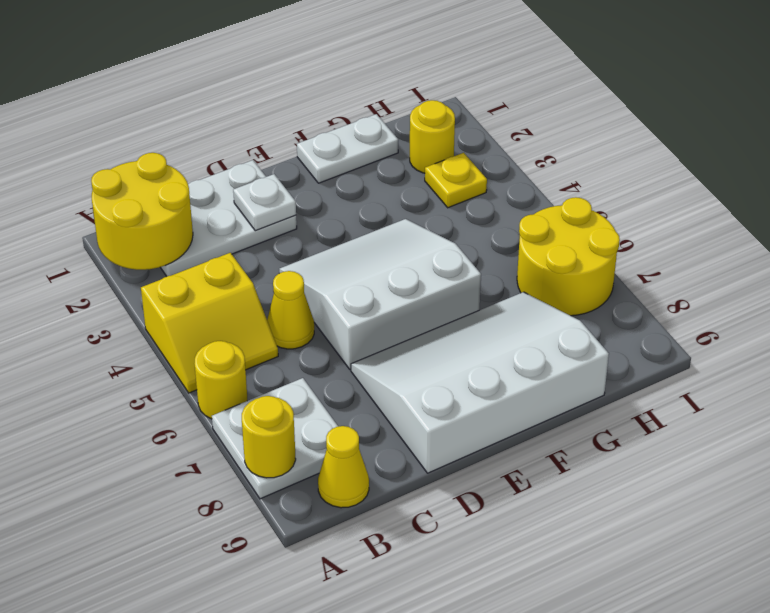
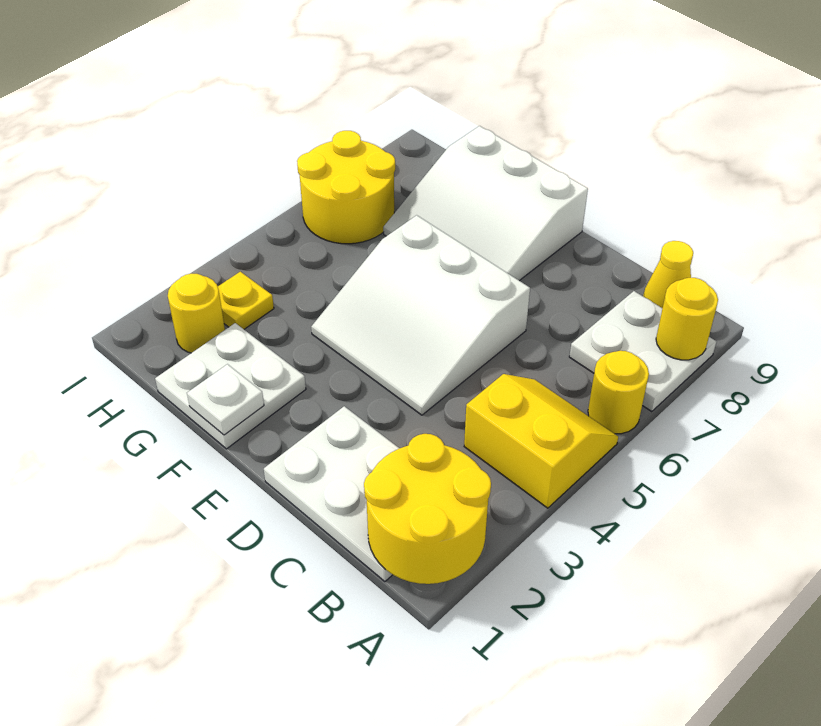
yellow cone C5 level 1 -> none
white plate D2 level 2 -> white plate F1 level 2
white slope D7:G9 level 1 top 9 -> white slope E7:G9 level 1 top 9
white plate F1:G1 level 1 -> white plate F1:G2 level 1

